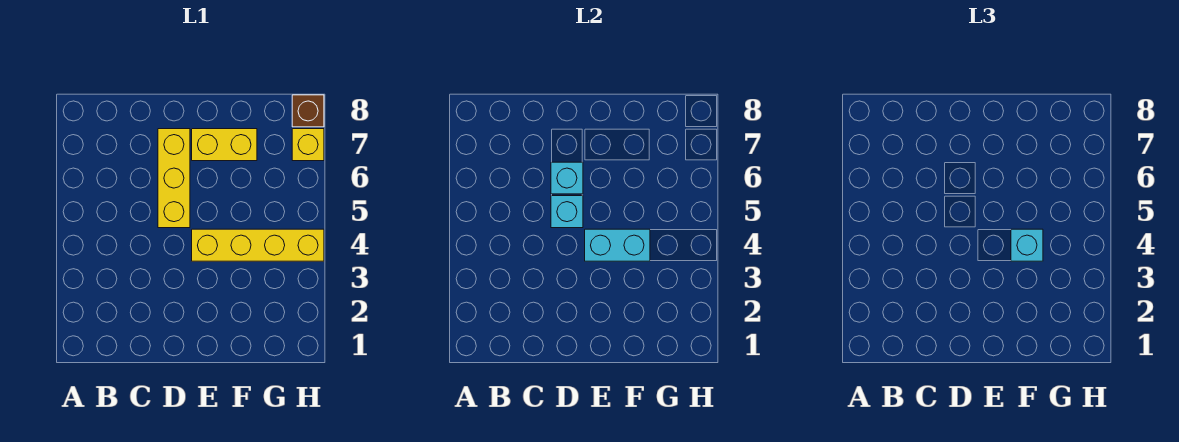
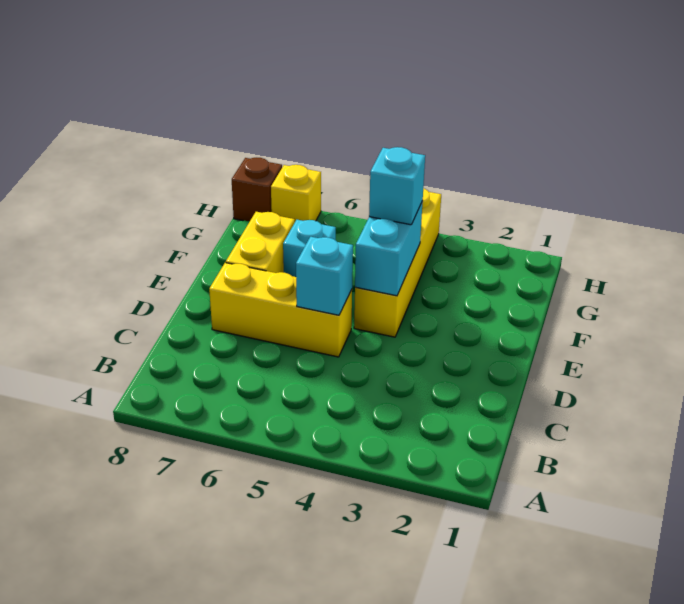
cyan brick D6 level 2 -> cyan brick F6 level 1

